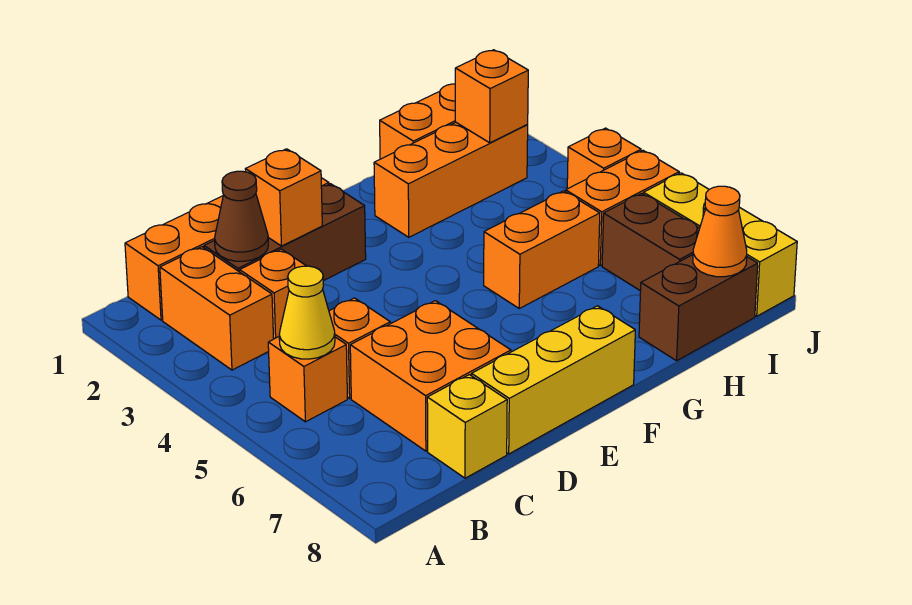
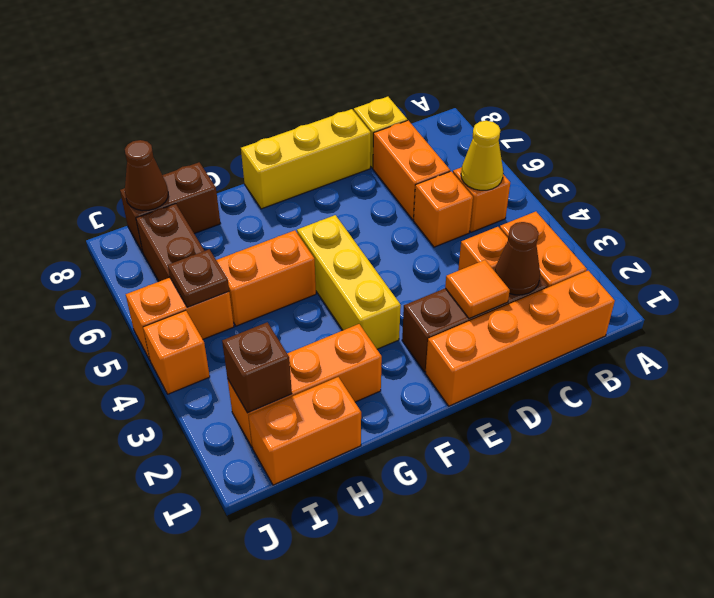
orange brick C6:D7 level 1 -> orange brick C6:C7 level 1
orange brick D2 level 2 -> orange tile D2 level 2
orange brick I2 level 2 -> brown brick I2 level 2
none -> brown plate I5 level 2
orange cone I8 level 2 -> brown cone I8 level 2
yellow brick J6:J8 level 1 -> yellow brick F3:F5 level 1

